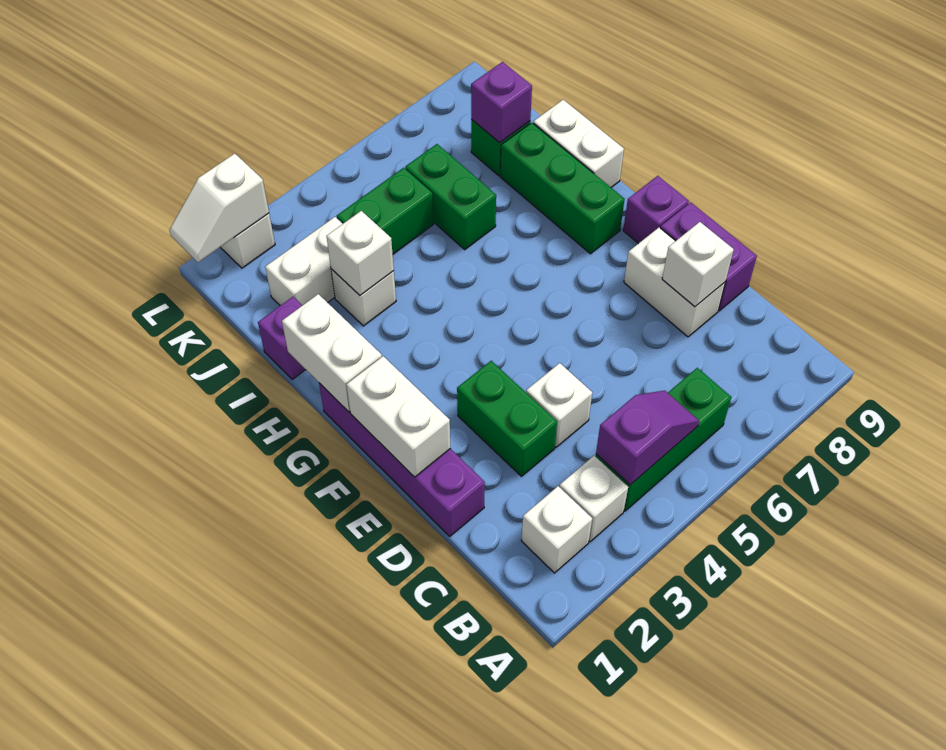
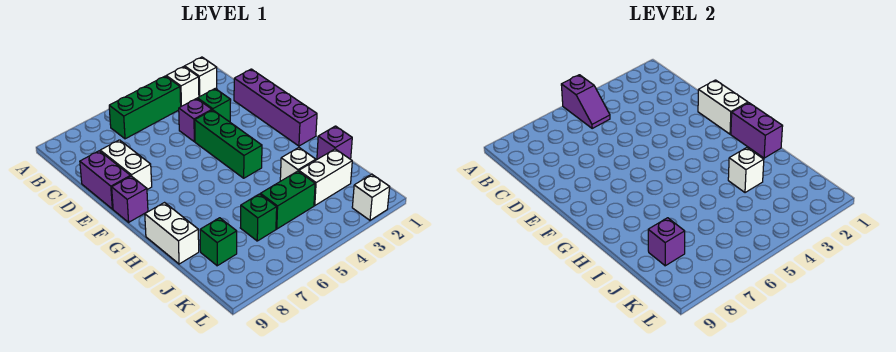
purple slope B4:B5 level 2 top 4 -> purple slope A5:B5 level 2 top A
green brick D3:E3 level 1 -> green brick D3 level 1
white brick D4 level 1 -> purple brick D4 level 1
white brick D8 level 2 -> none
white brick G1:H1 level 2 -> purple brick G1:H1 level 2
green brick G8:I8 level 1 -> green brick E4:G4 level 1
green brick I6:J6 level 1 -> green brick J6 level 1
white slope L1:L2 level 2 top 2 -> none

